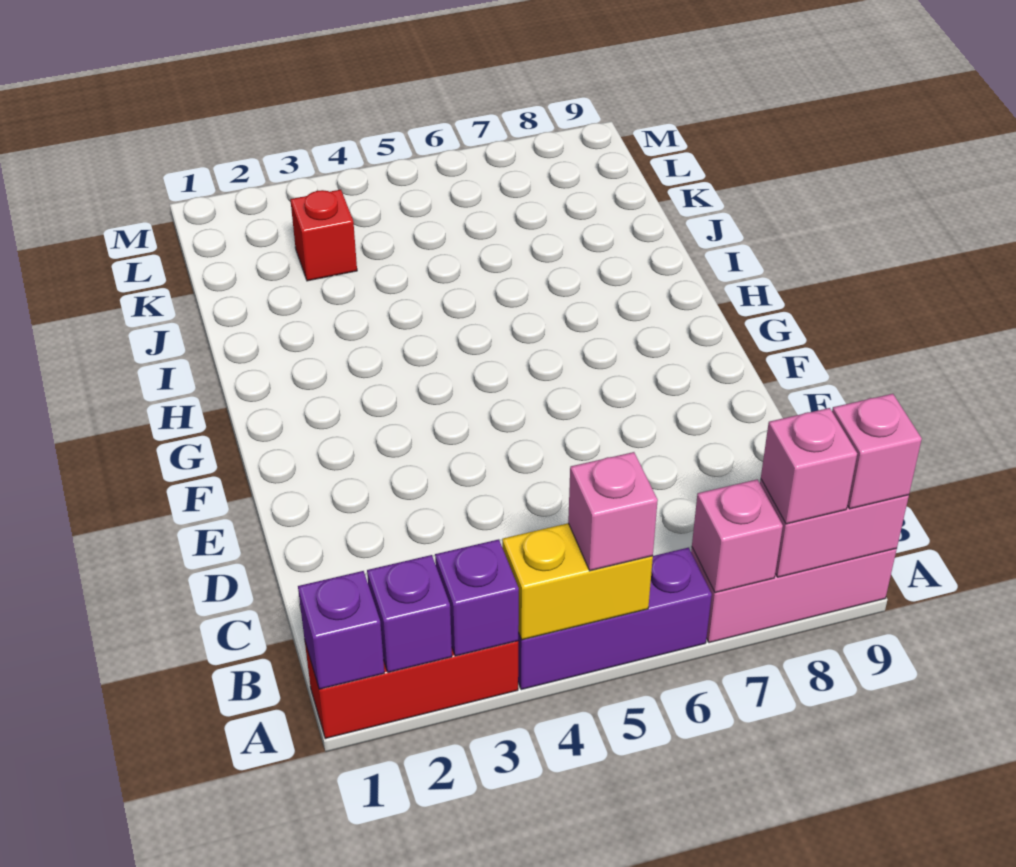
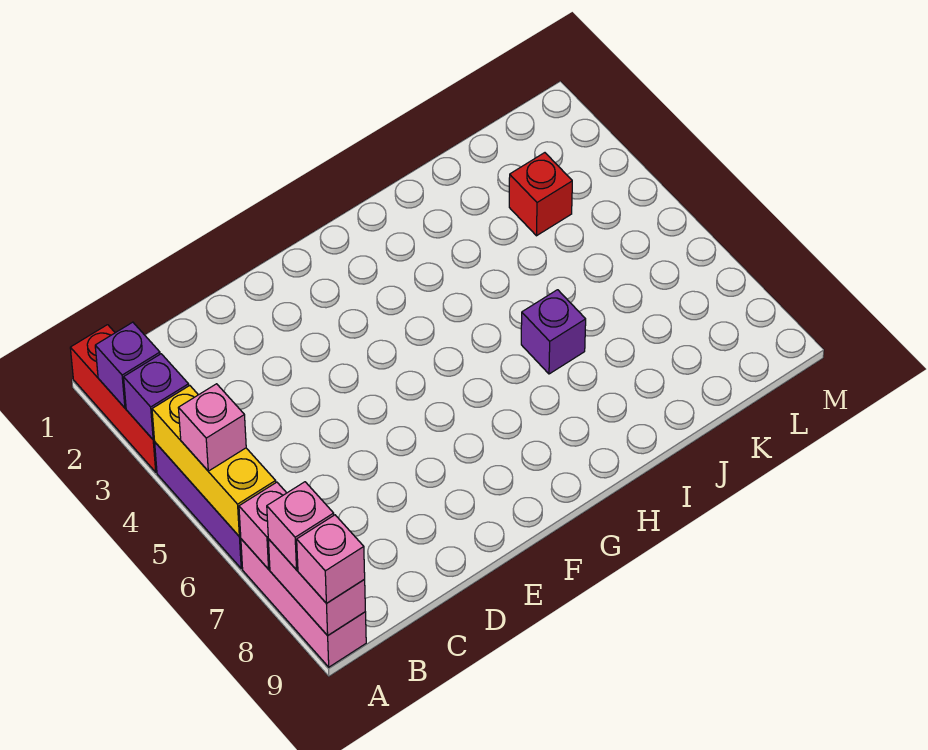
purple brick A1 level 2 -> purple brick I6 level 1
yellow brick A4:A5 level 2 -> yellow brick A4:A6 level 2

